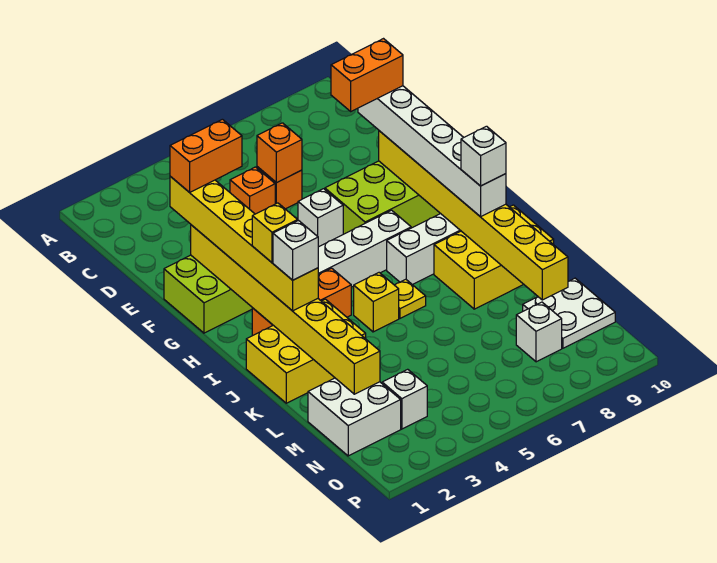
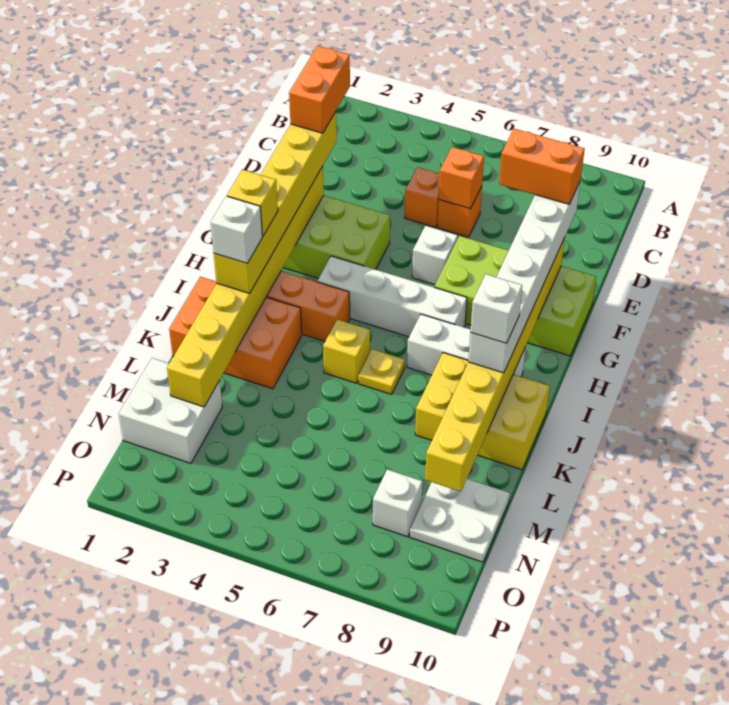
orange brick E2:E3 level 4 -> orange brick D2:E2 level 4
yellow brick J1:K3 level 1 -> orange brick J1:K3 level 1
white brick N3 level 1 -> none

